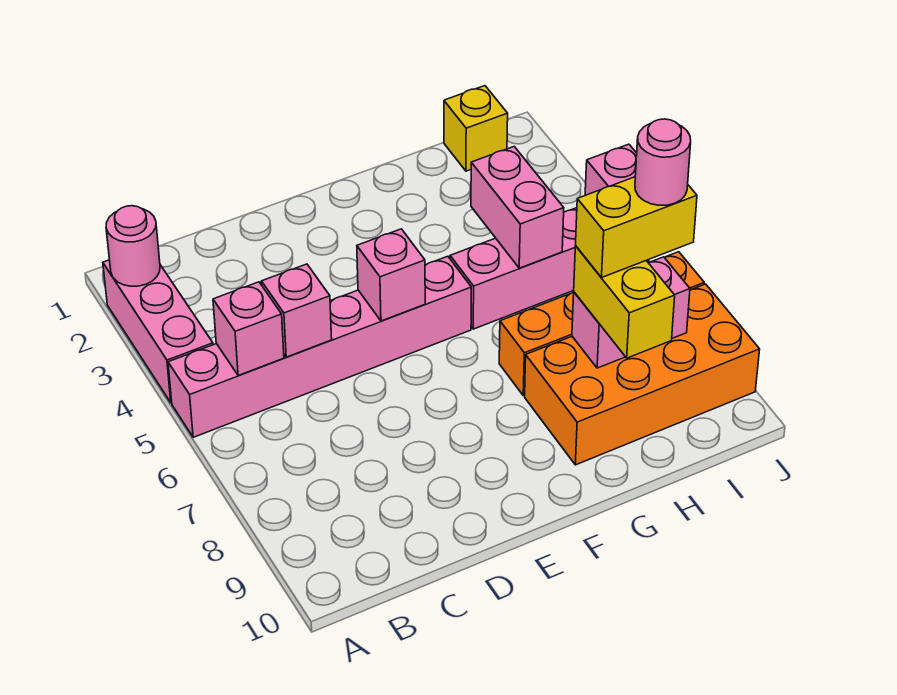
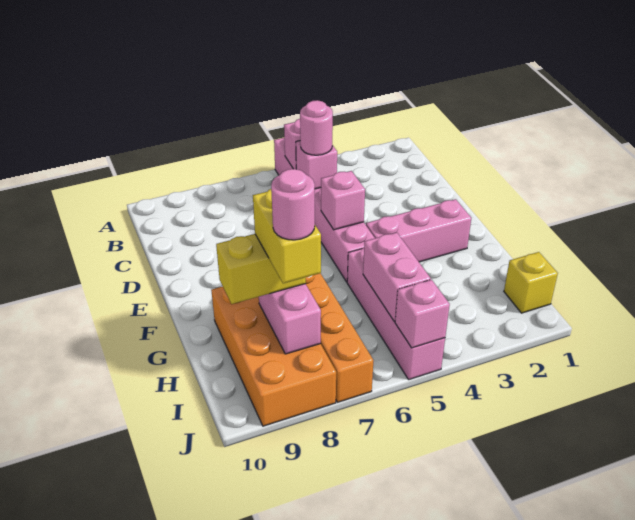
pink brick A2:A4 level 1 -> pink brick F2:F4 level 1
pink round brick A2 level 2 -> pink round brick C5 level 3
pink brick H4:H5 level 2 -> pink brick H5:I5 level 2

